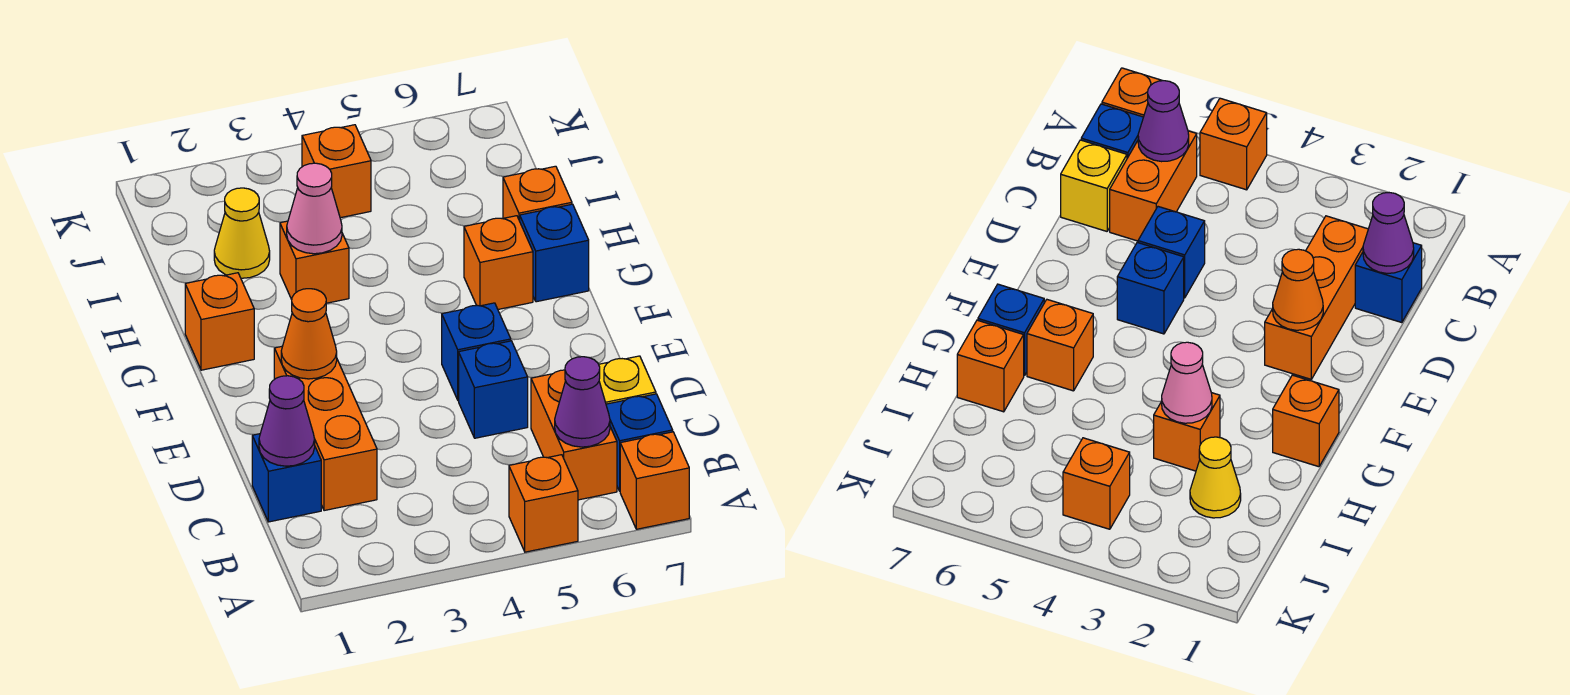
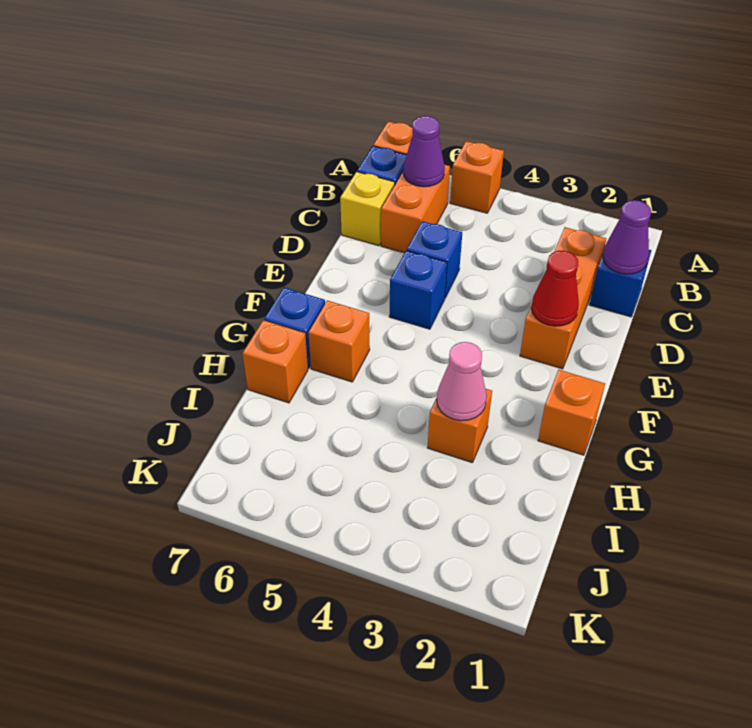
orange cone E2 level 2 -> red cone E2 level 2
yellow cone I2 level 1 -> none
orange brick J4 level 1 -> none

